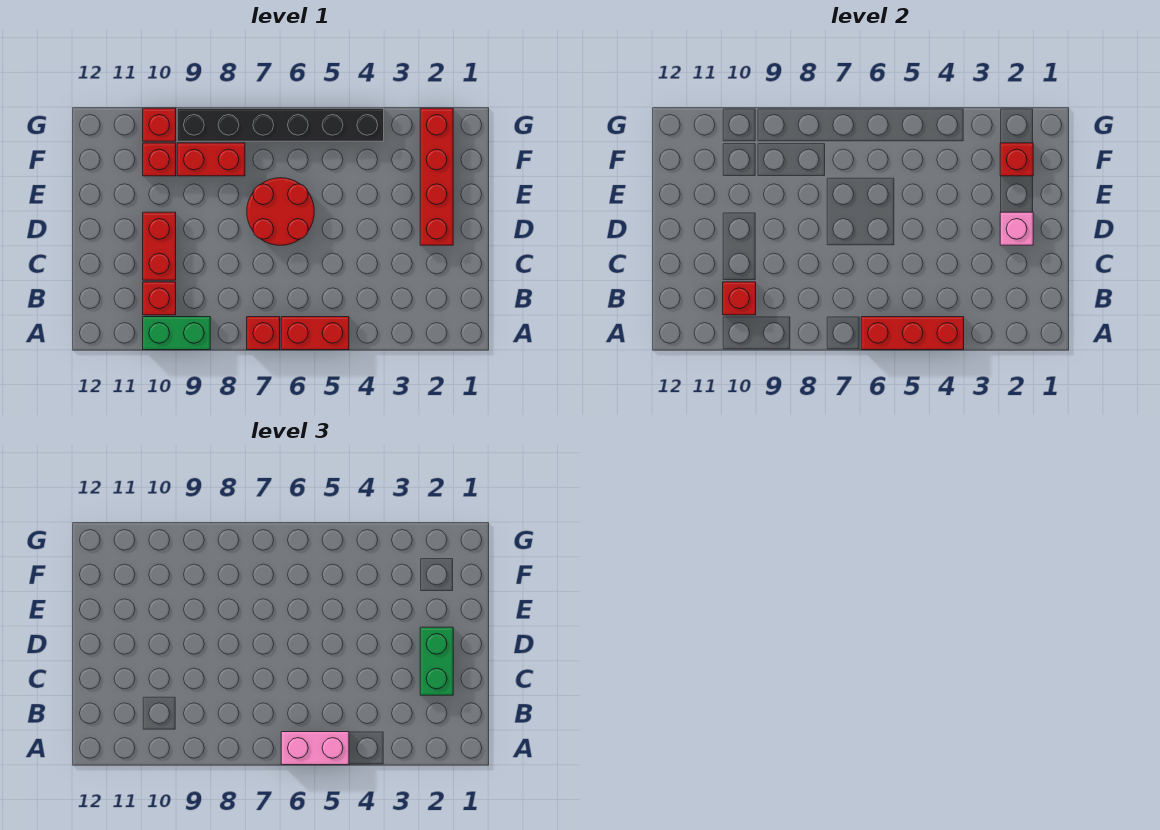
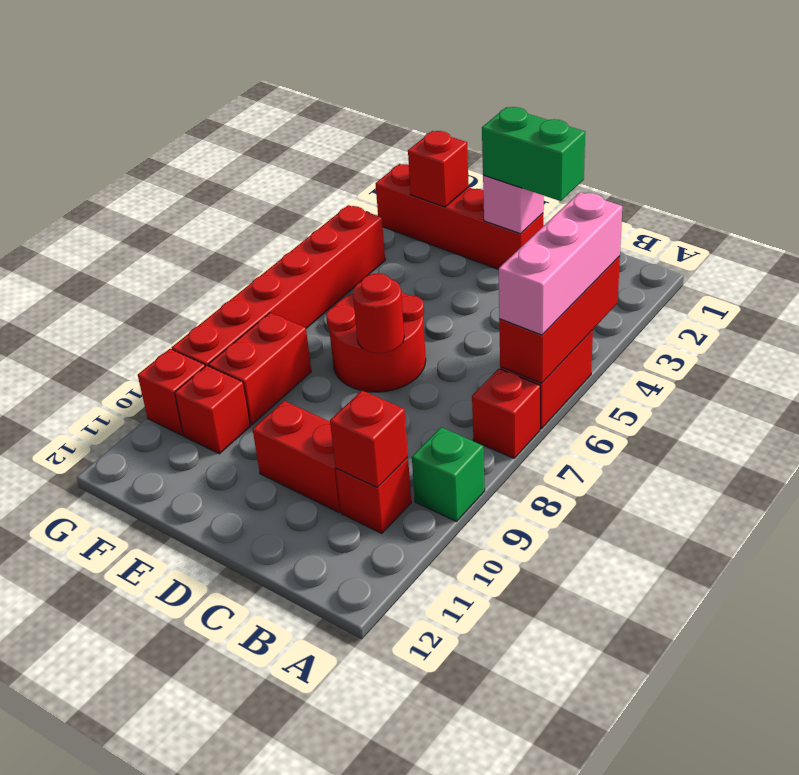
pink brick A5:A6 level 3 -> pink brick A4:A6 level 3
green brick A9:A10 level 1 -> green brick A9 level 1
none -> red round brick D7 level 2
black brick G4:G9 level 1 -> red brick G4:G9 level 1

